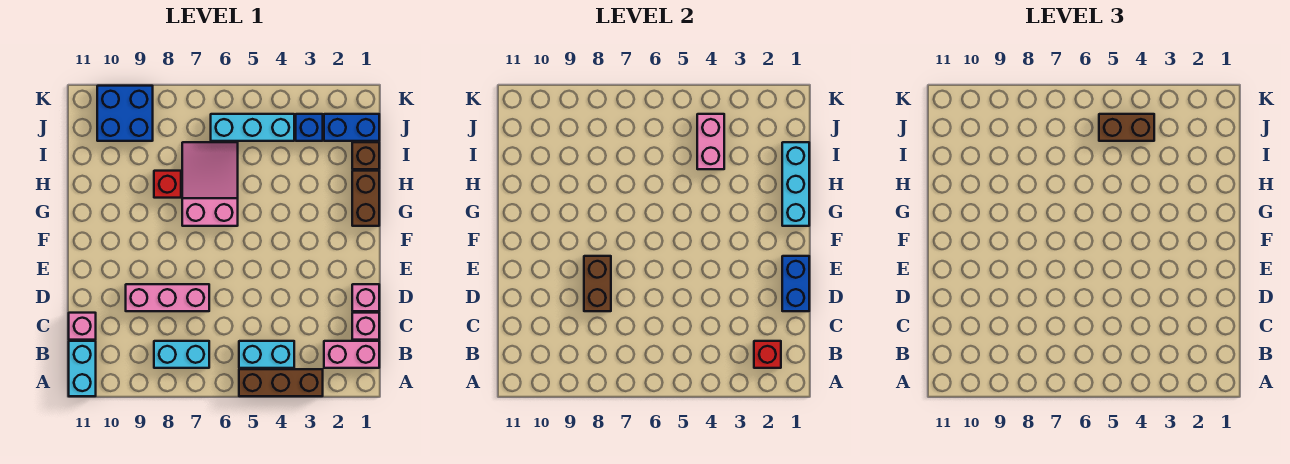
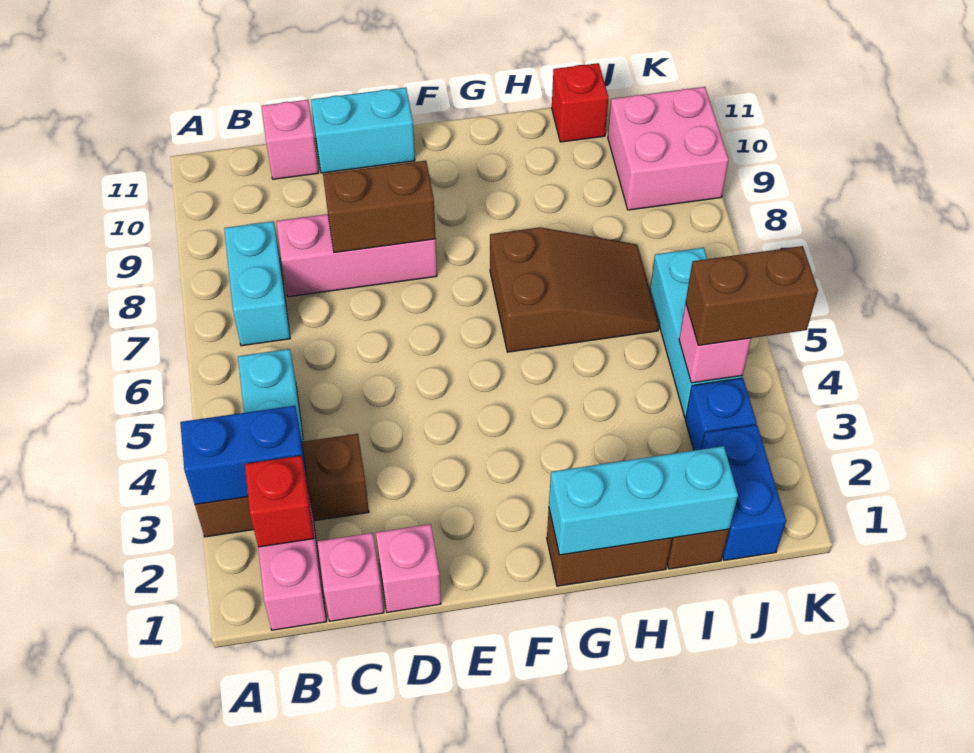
brown brick A3:A5 level 1 -> brown brick A3:C3 level 1
cyan brick A11:B11 level 1 -> cyan brick D11:E11 level 1
blue brick D1:E1 level 2 -> blue brick A3:B3 level 2
pink brick D7:D9 level 1 -> pink brick C8:E8 level 1
pink slope G6:I7 level 1 top G -> brown slope G6:I7 level 1 top G
red brick H8 level 1 -> red brick I11 level 1
pink brick I4:J4 level 2 -> pink brick J4 level 2
brown brick J4:J5 level 3 -> brown brick J4:K4 level 3
blue brick J9:K10 level 1 -> pink brick J9:K10 level 1

